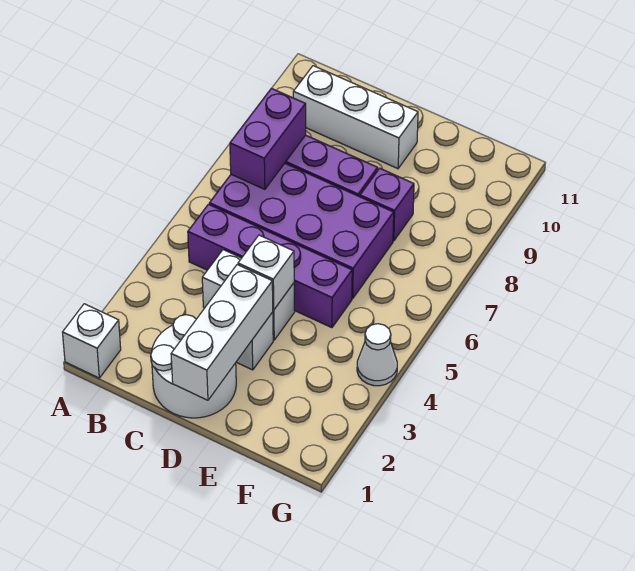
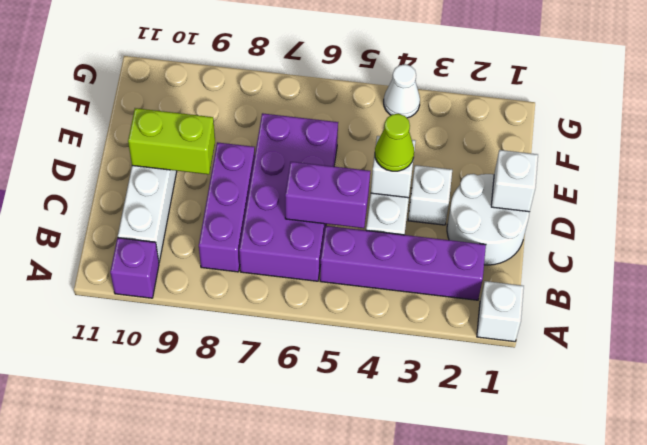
purple brick B5:E5 level 1 -> purple brick B2:B5 level 1
purple brick B7:B8 level 2 -> purple brick C5:C6 level 2
white brick D1:D3 level 2 -> white brick D1 level 2
none -> lime cone D4 level 3
none -> lime brick D9:D10 level 2
purple brick E8 level 1 -> purple brick A10 level 1

